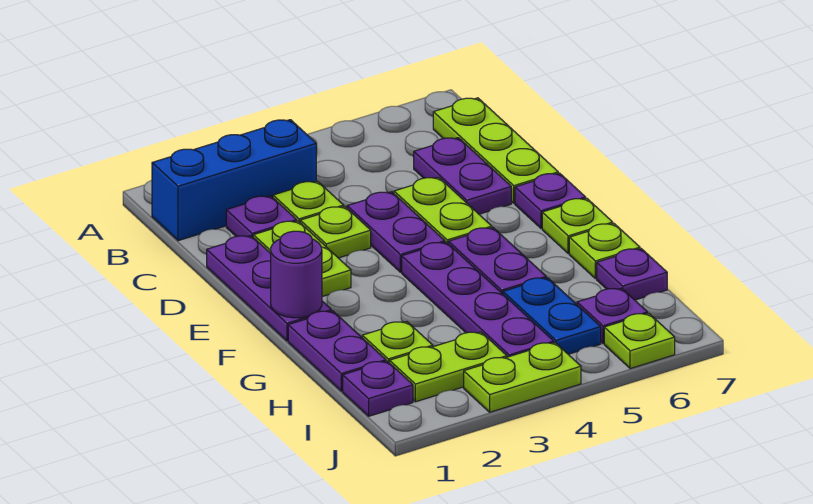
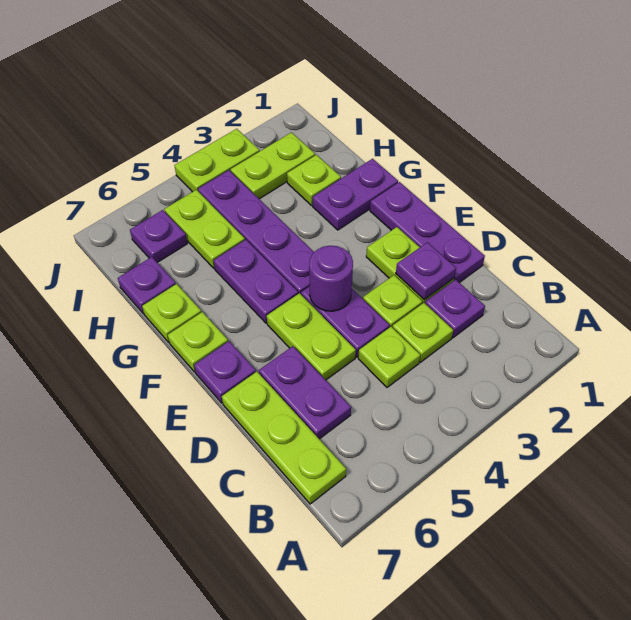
blue brick B1:B3 level 1 -> none
purple round brick F1 level 2 -> purple round brick E4 level 2
purple plate G1:H1 level 1 -> purple plate G1:G2 level 1
blue plate H5:I5 level 1 -> lime plate H5:I5 level 1
purple plate I1 level 1 -> purple plate D2 level 2
lime plate J6 level 1 -> lime plate C4 level 1

